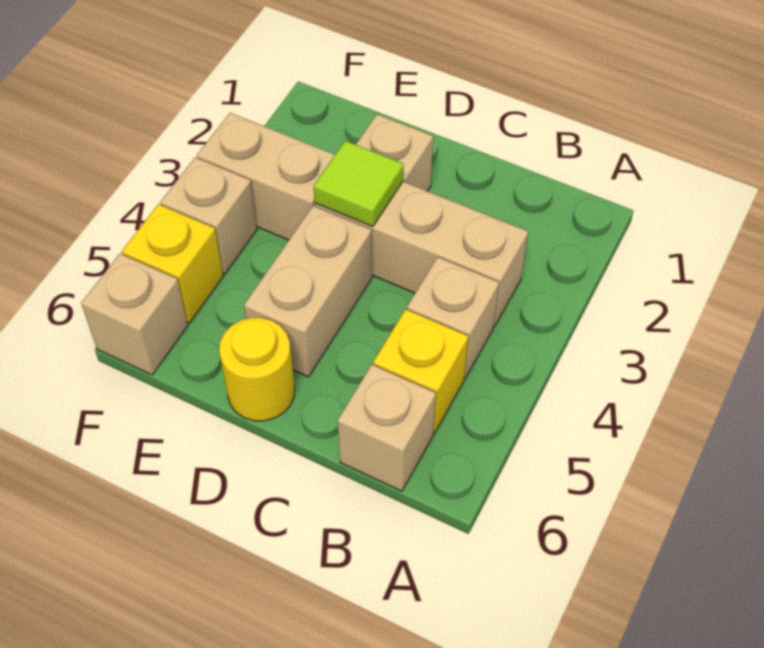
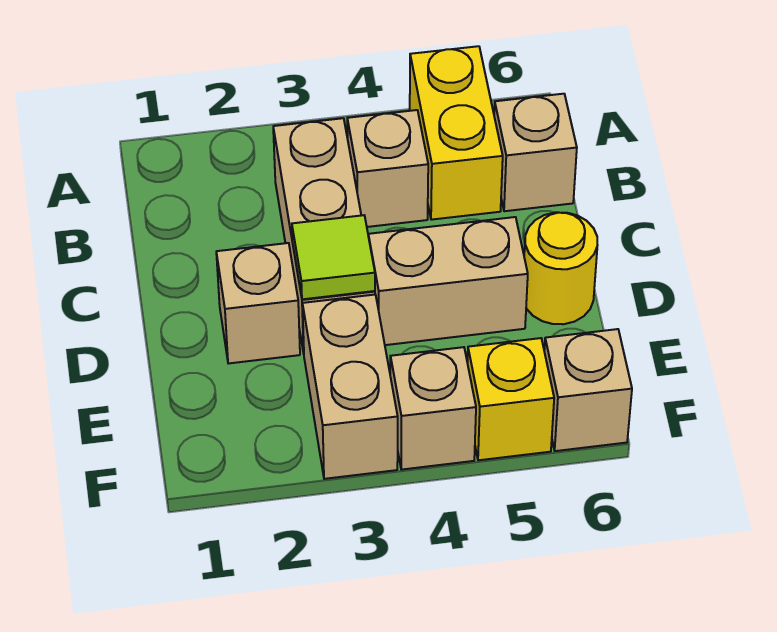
yellow brick B5 level 1 -> yellow brick A5:B5 level 1

